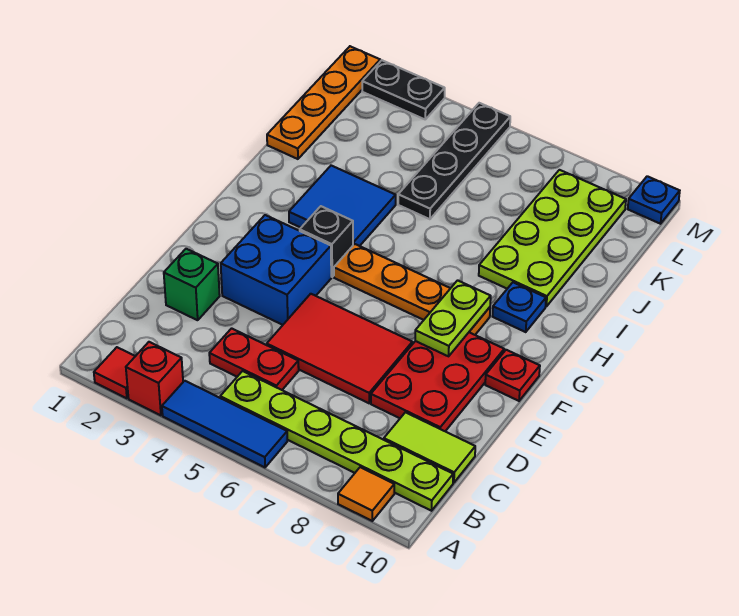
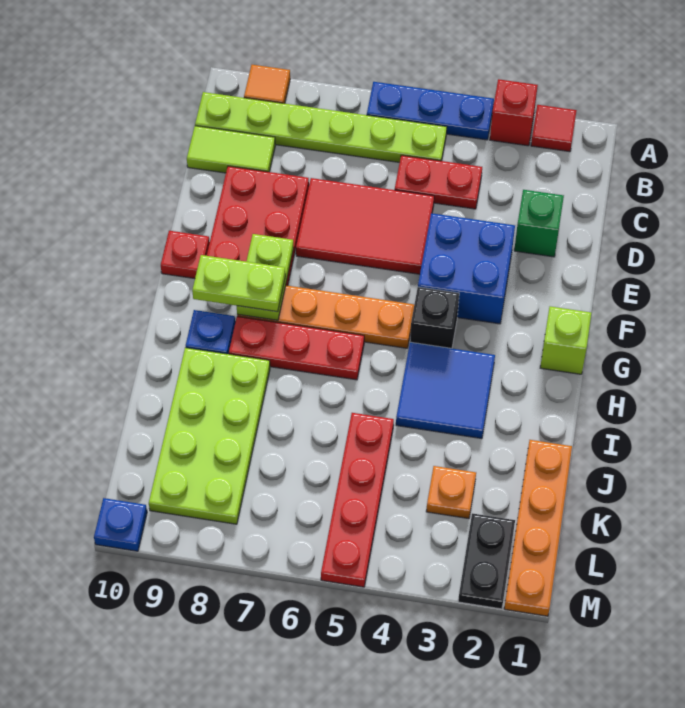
blue tile A4:A6 level 1 -> blue plate A4:A6 level 1
none -> lime brick G1 level 1
none -> lime plate G8:G9 level 3
none -> red plate H6:H8 level 1
black plate J5:M5 level 1 -> red plate J5:M5 level 1
none -> orange plate K3 level 1
black plate M2:M3 level 1 -> black plate L2:M2 level 1

